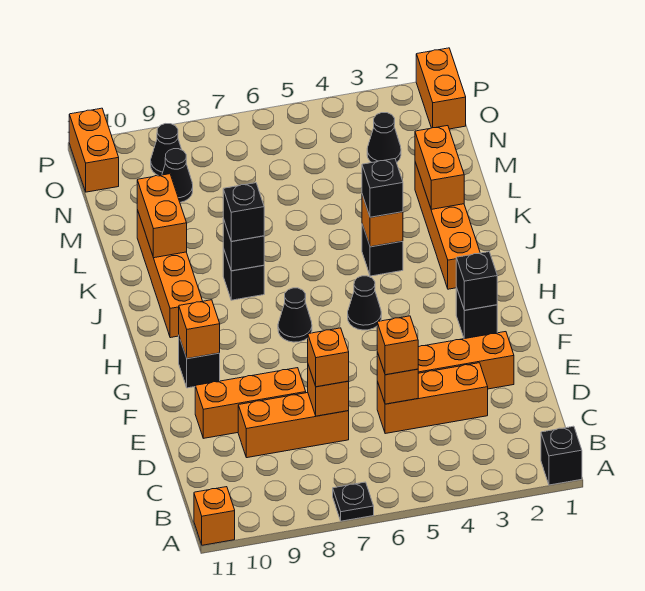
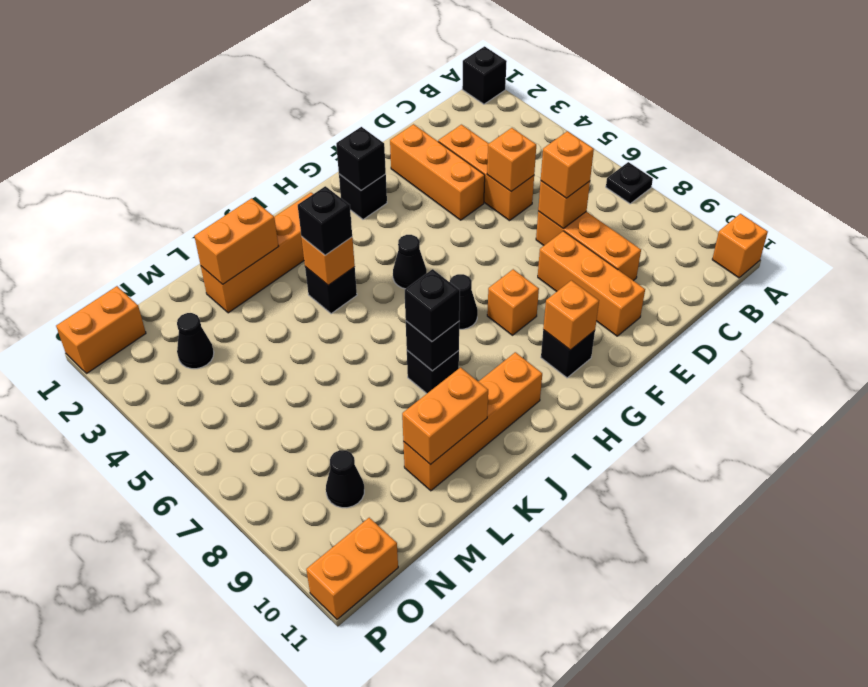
orange brick D5 level 3 -> orange brick G8 level 1
black cone O9 level 1 -> none

